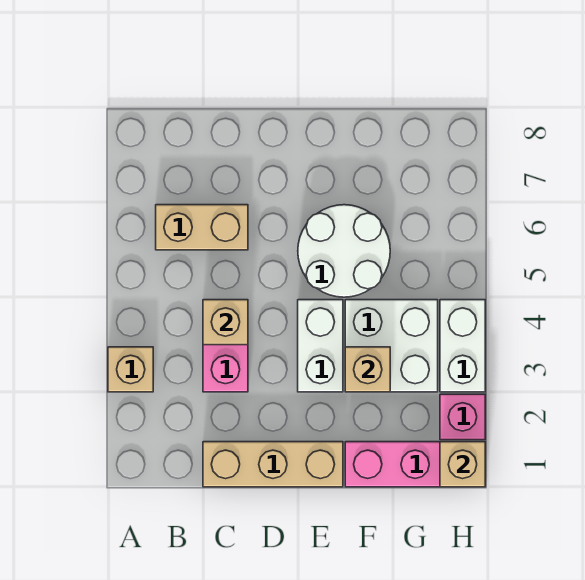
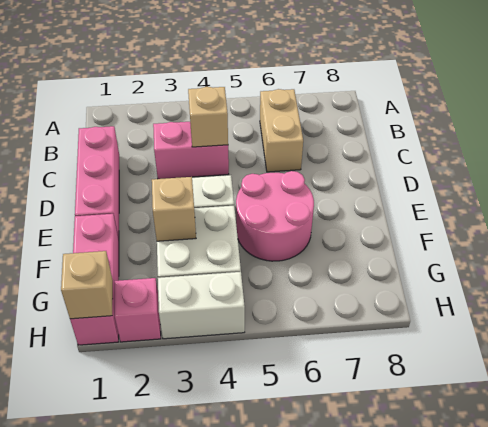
tan brick A3 level 1 -> none
tan brick C1:E1 level 1 -> pink brick C1:E1 level 1
white round brick E5:F6 level 1 -> pink round brick E5:F6 level 1

